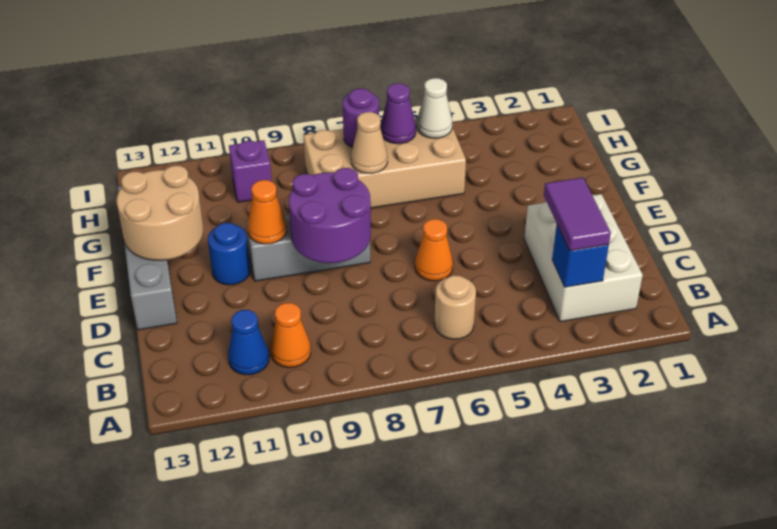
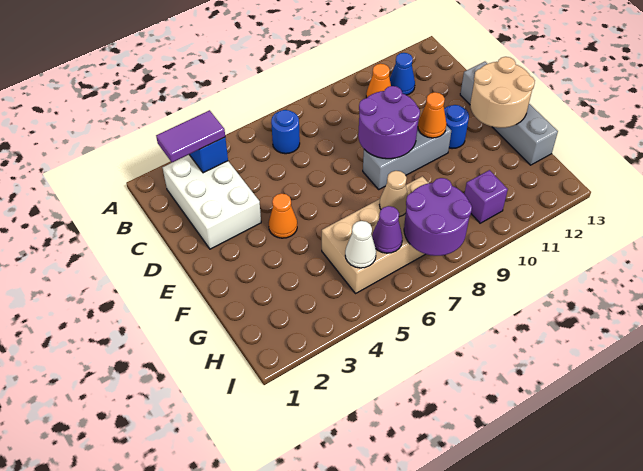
purple tile B3:C3 level 3 -> purple tile B2:B3 level 3
tan round brick B6 level 1 -> blue round brick B6 level 1
orange cone D6 level 1 -> orange cone E4 level 1
purple round brick H7 level 2 -> purple round brick H7:I8 level 2

